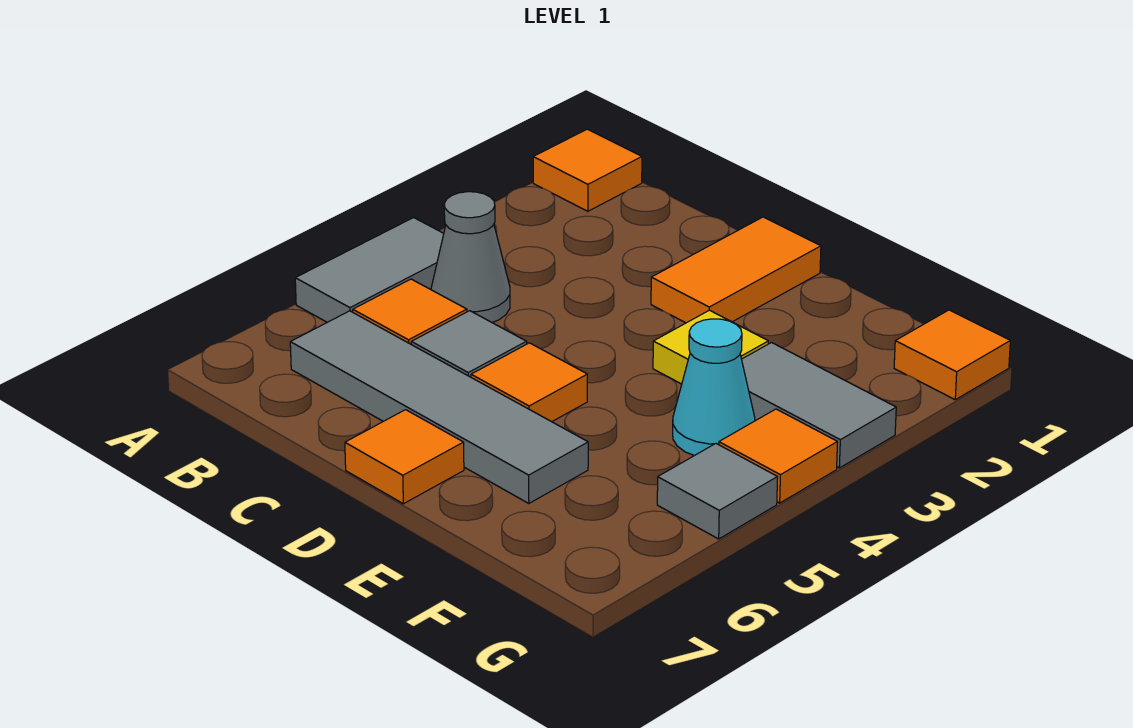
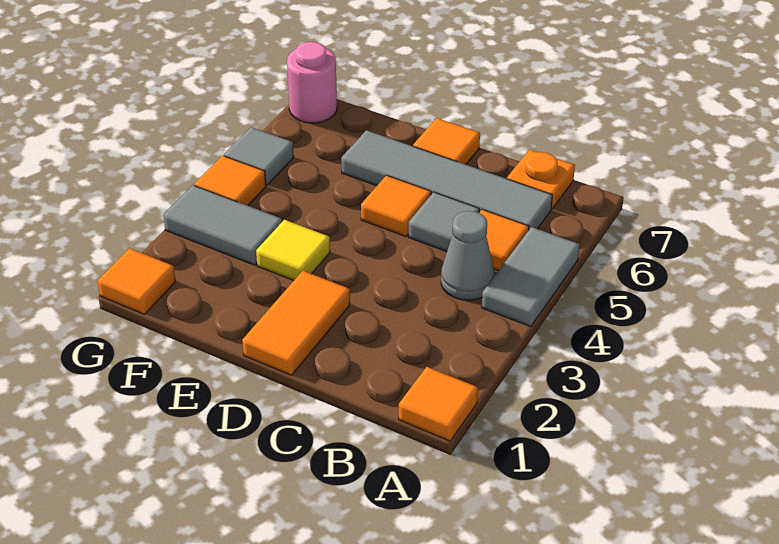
none -> orange plate B7 level 1
cyan cone F4 level 1 -> none
none -> pink round brick G7 level 1

